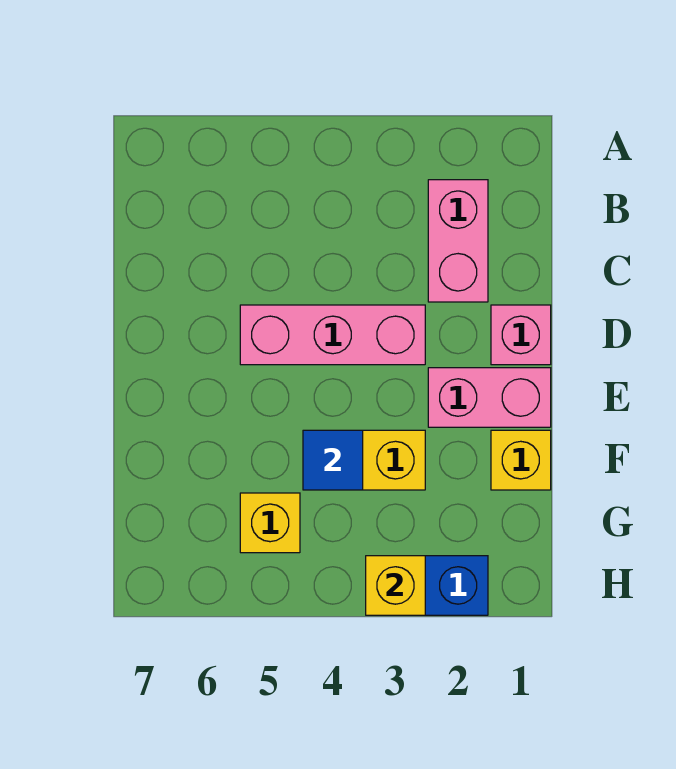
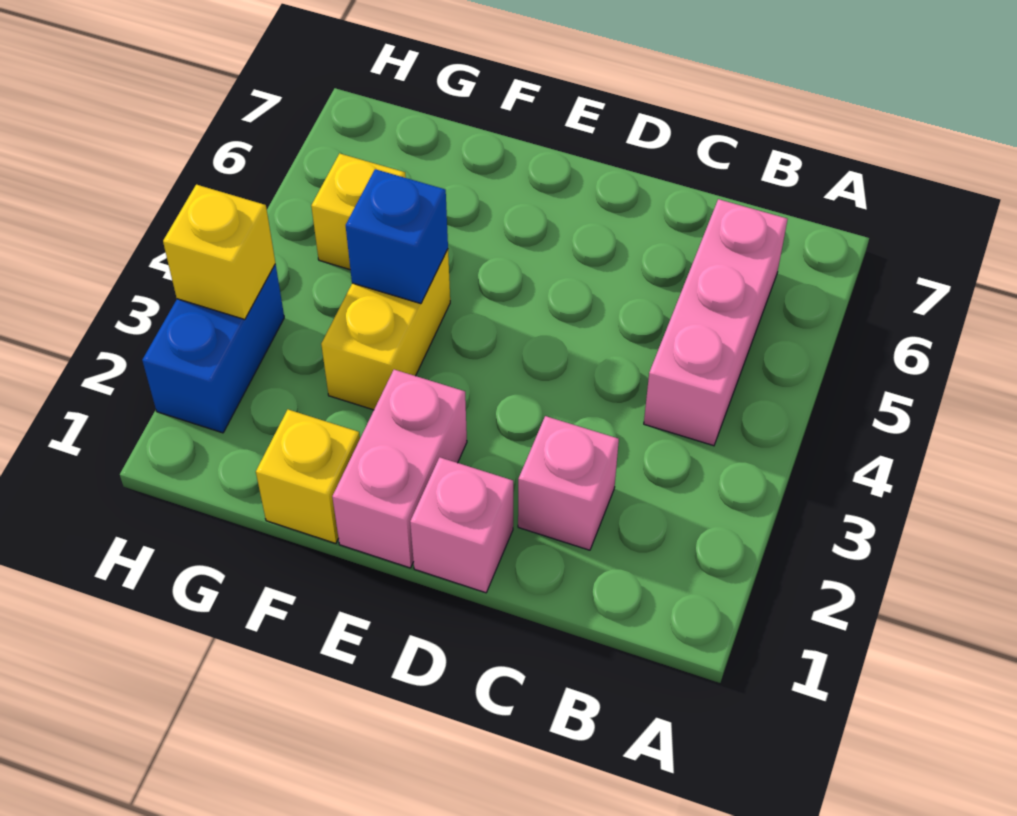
pink brick B2:C2 level 1 -> pink brick C2 level 1
pink brick D3:D5 level 1 -> pink brick B4:B6 level 1
blue tile F4 level 2 -> blue brick F4 level 2

